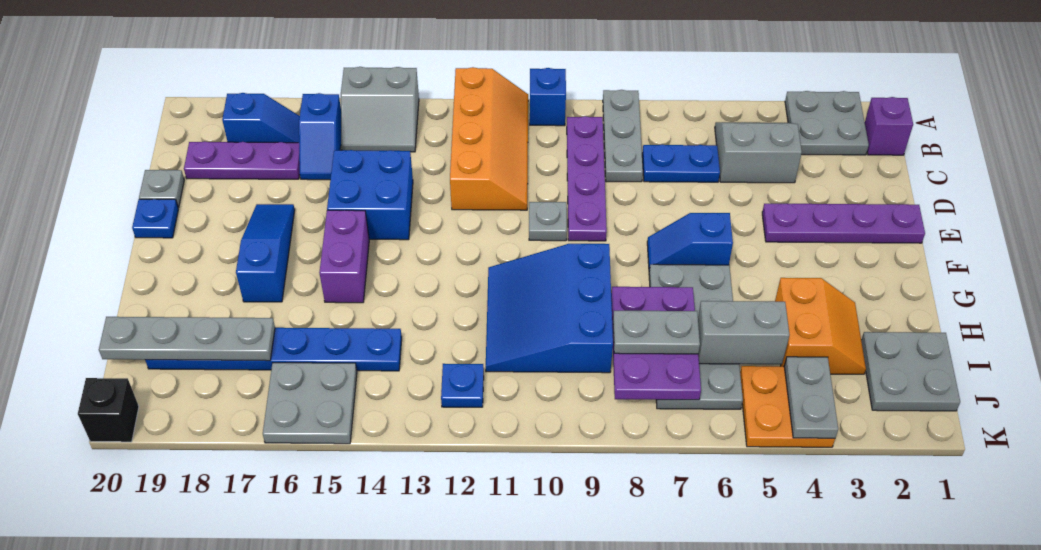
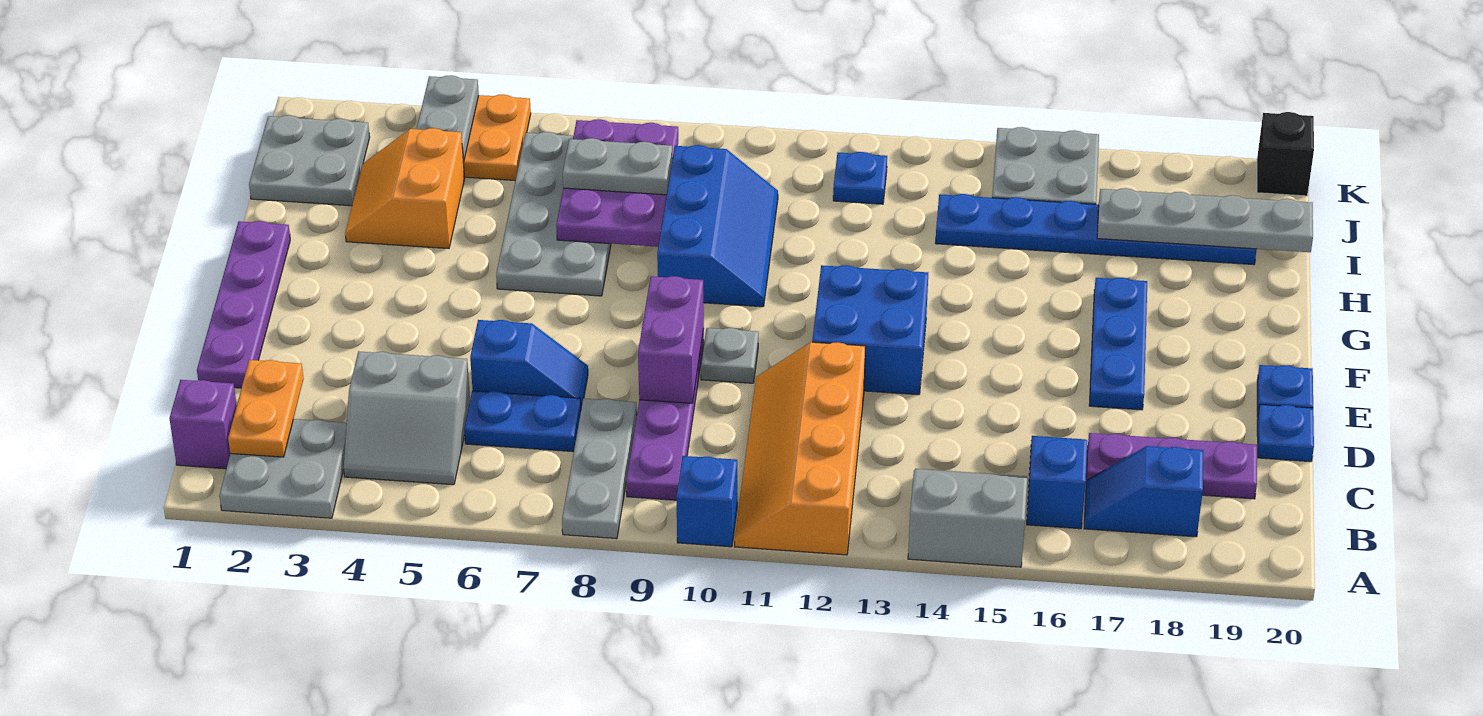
none -> orange plate B2:C2 level 2
blue brick D14:E15 level 1 -> blue brick E12:F13 level 1
grey plate D20 level 1 -> blue plate D20 level 1
purple plate E1:E4 level 1 -> purple plate D1:G1 level 1
blue slope E17:G17 level 1 top G -> blue plate E17:G17 level 1
blue slope F6:F7 level 1 top 6 -> blue slope D6:D7 level 1 top 6
purple brick F15:G15 level 1 -> purple brick D9:E9 level 2
blue slope G9:I11 level 1 top 9 -> blue slope G9:I10 level 1 top 9
grey brick I5:I6 level 2 -> none

